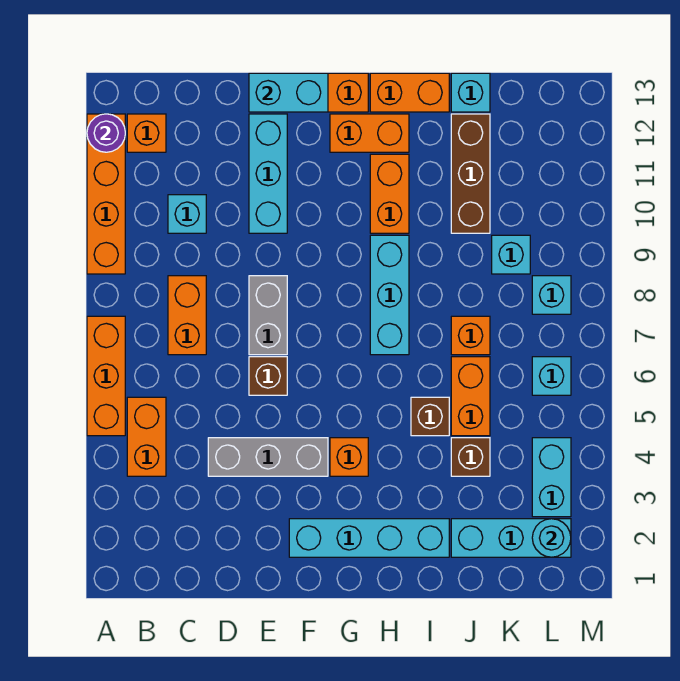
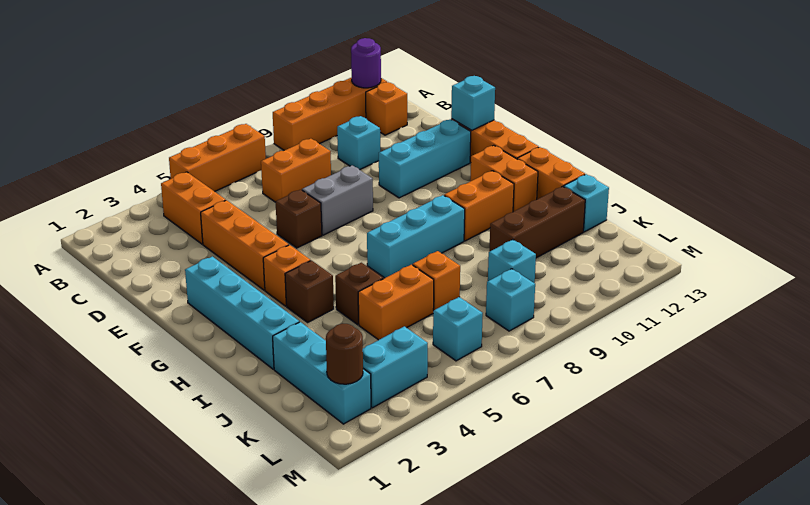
orange brick B4:B5 level 1 -> orange brick B4:C4 level 1
grey brick D4:F4 level 1 -> orange brick D4:F4 level 1
cyan brick E13:F13 level 2 -> cyan brick E13 level 2
brown brick J4 level 1 -> brown brick H4 level 1
cyan round brick L2 level 2 -> brown round brick L2 level 2

